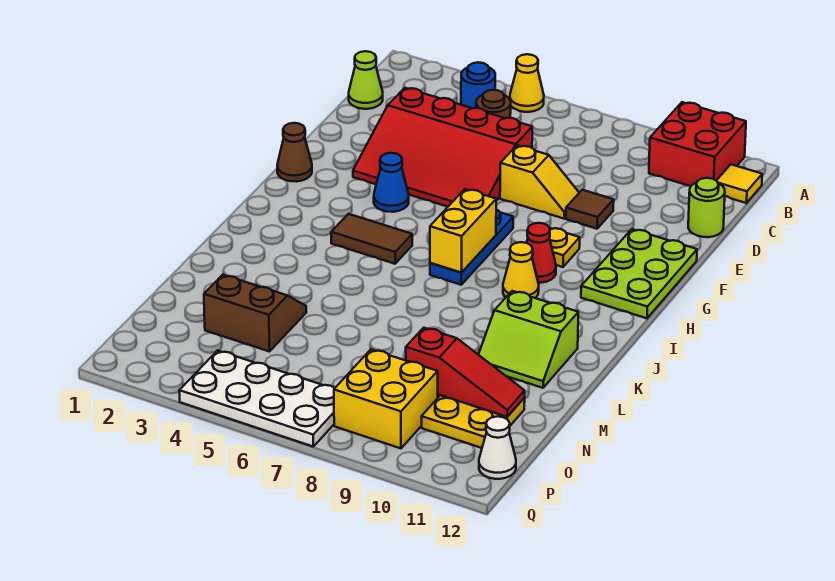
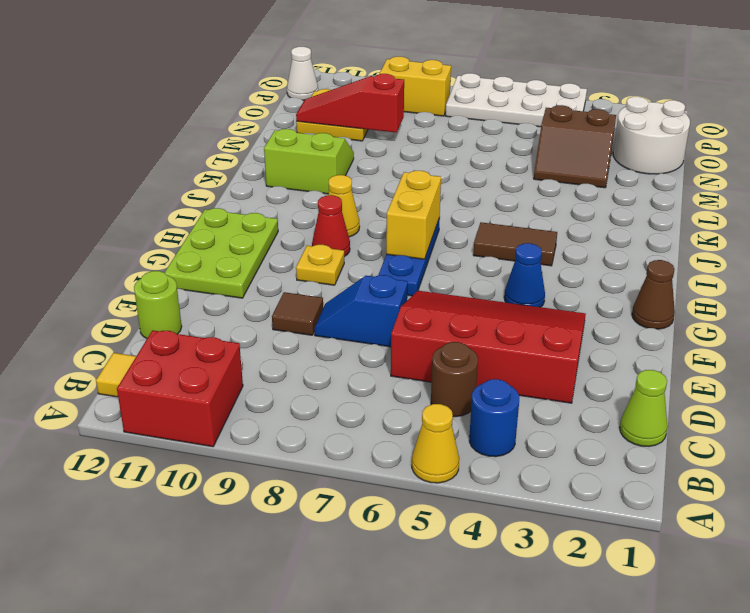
yellow slope E7:E8 level 1 top 7 -> blue slope E7:E8 level 1 top 7
none -> white round brick N1:O2 level 1
yellow brick O8:P9 level 1 -> yellow brick P8:P9 level 1

